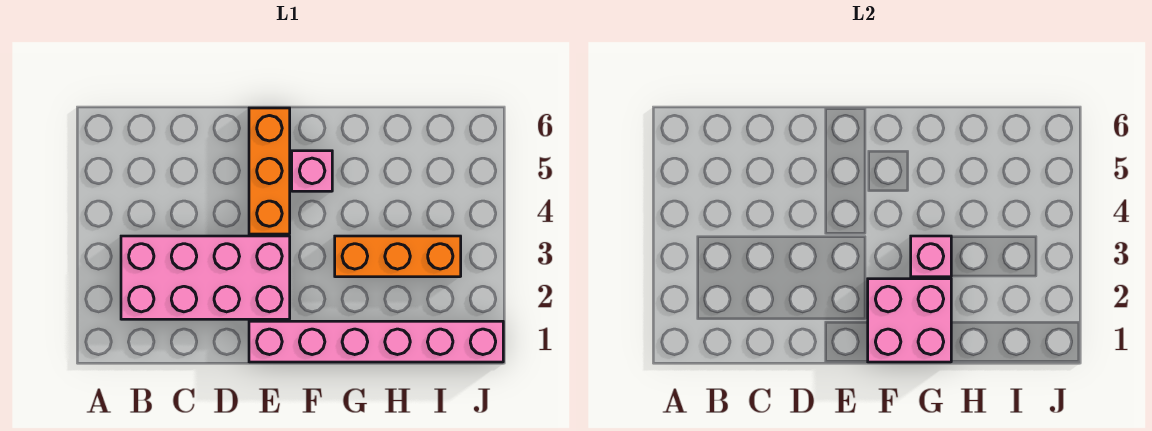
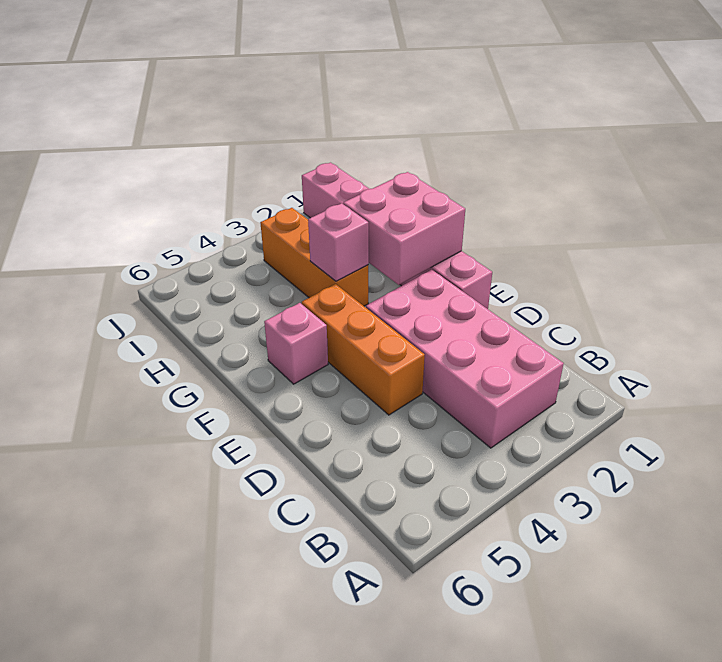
orange brick E4:E6 level 1 -> orange brick D4:F4 level 1

